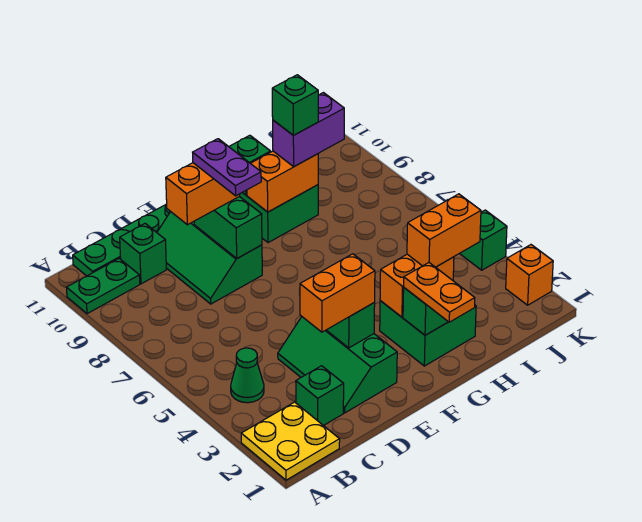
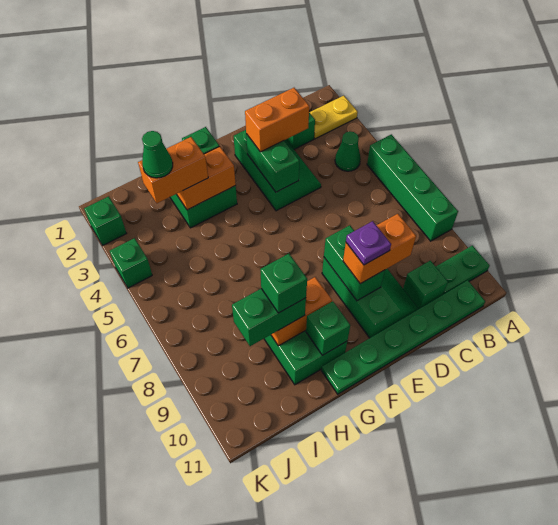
yellow plate A1:B2 level 1 -> yellow plate A2:B2 level 1
none -> green brick A5:A8 level 1
purple plate E8:E9 level 4 -> purple plate E9 level 4
orange plate G1:G2 level 3 -> none
purple brick H9:I9 level 3 -> green brick H9:I9 level 3
none -> green cone I3 level 4
orange brick K2 level 1 -> green brick K2 level 1

